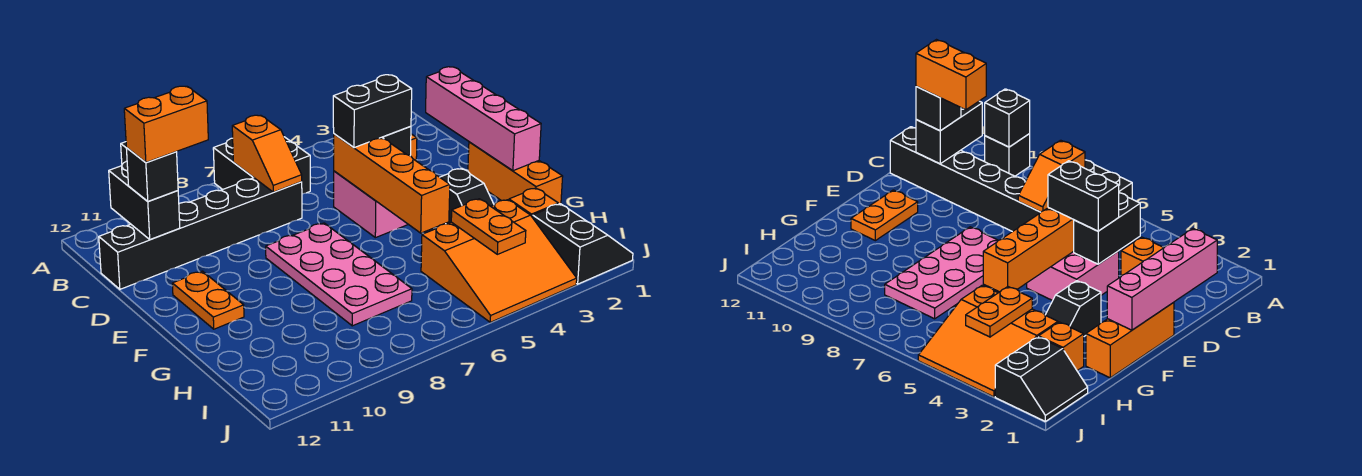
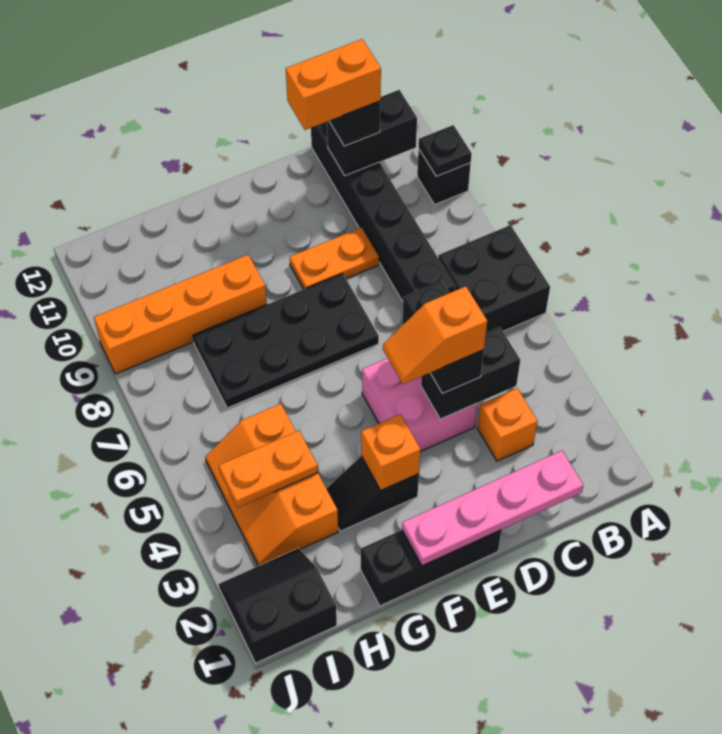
black brick A10 level 2 -> black plate A10 level 2
orange slope B7:C7 level 2 top B -> orange slope D4:E4 level 4 top D
pink brick C1:F1 level 2 -> pink plate C1:F1 level 2
orange brick C10:C11 level 4 -> orange brick C11:D11 level 4
orange brick D5:G5 level 2 -> orange brick G9:J9 level 1
orange brick E1:G1 level 1 -> black brick E1:G1 level 1
pink plate E7:H8 level 1 -> black plate E7:H8 level 1
orange plate E11:F11 level 1 -> orange plate D9:E9 level 1
orange brick H2 level 1 -> orange brick F3 level 2
orange slope H3:J5 level 1 top H -> orange slope H3:I5 level 1 top H
black slope I1:J2 level 1 top 2 -> black slope I1:J2 level 1 top 1

